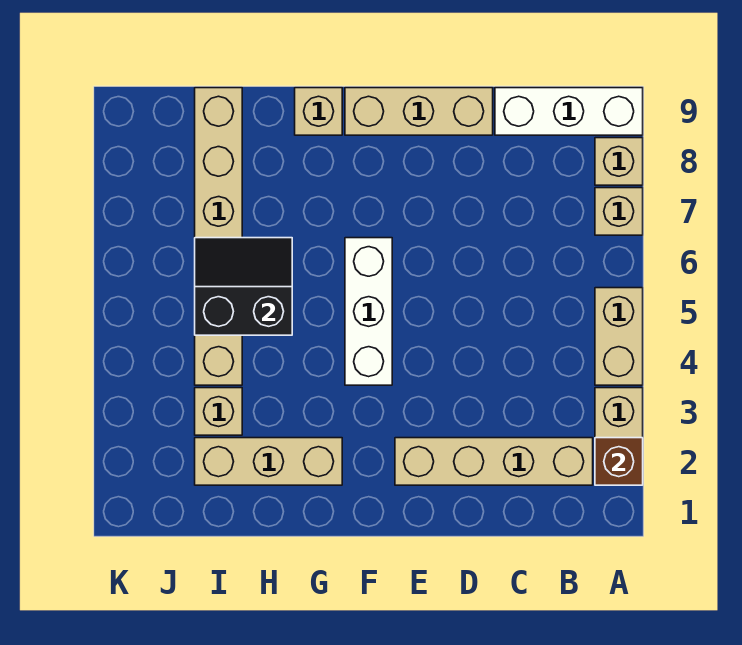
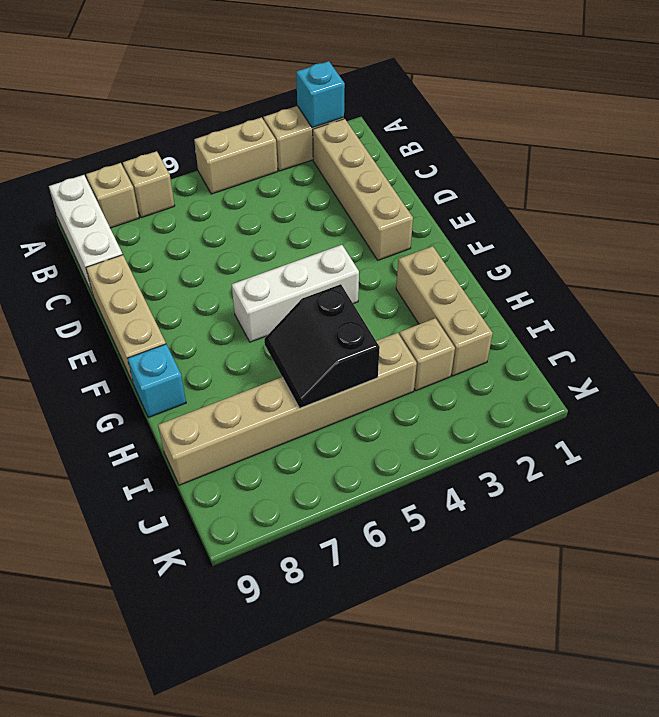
brown brick A2 level 2 -> cyan brick A2 level 2
tan brick G9 level 1 -> cyan brick G9 level 1

